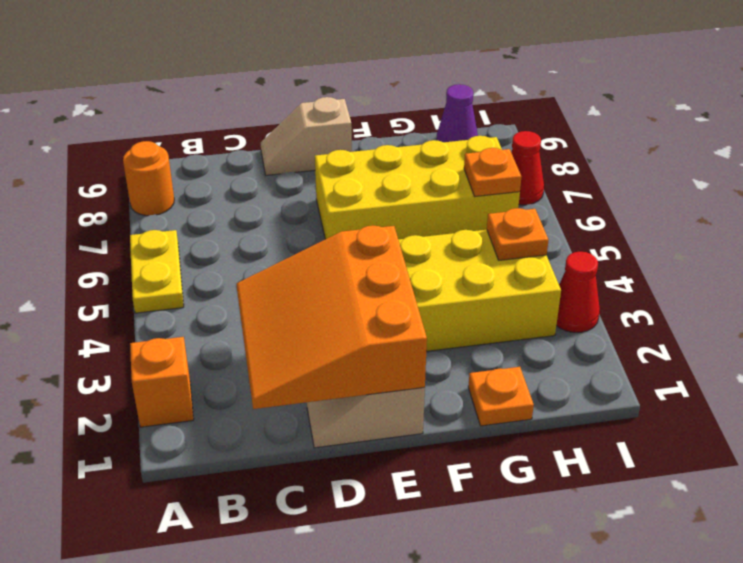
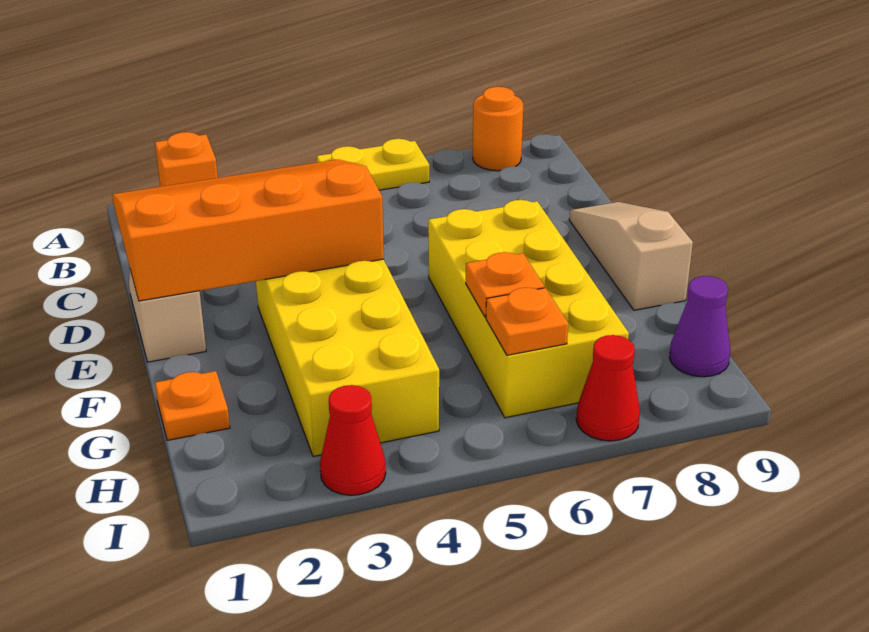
orange slope C1:E3 level 2 top E -> orange slope C1:E4 level 2 top E
tan slope D9:E9 level 1 top E -> tan slope D9:F9 level 1 top F
orange plate H4 level 2 -> orange plate G6 level 2

